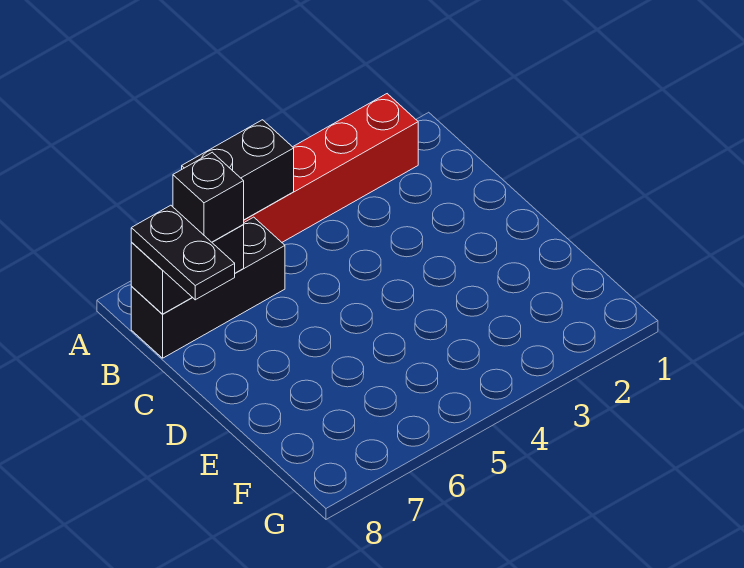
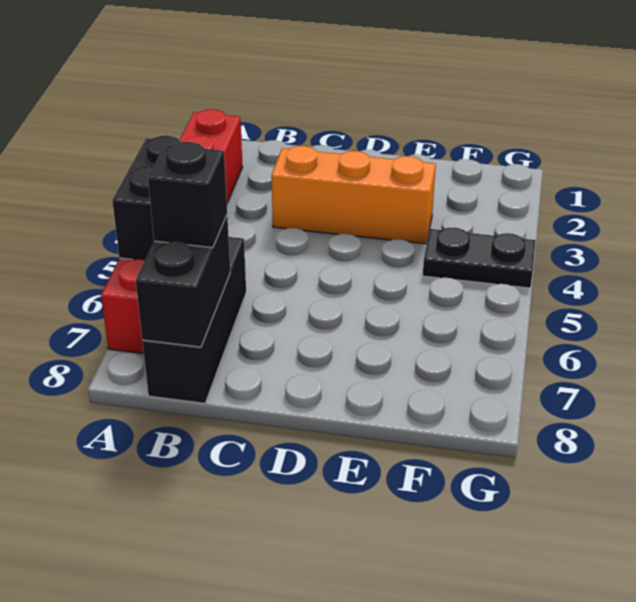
black plate B8:C8 level 3 -> black plate F4:G4 level 1
none -> orange brick C3:E3 level 1

